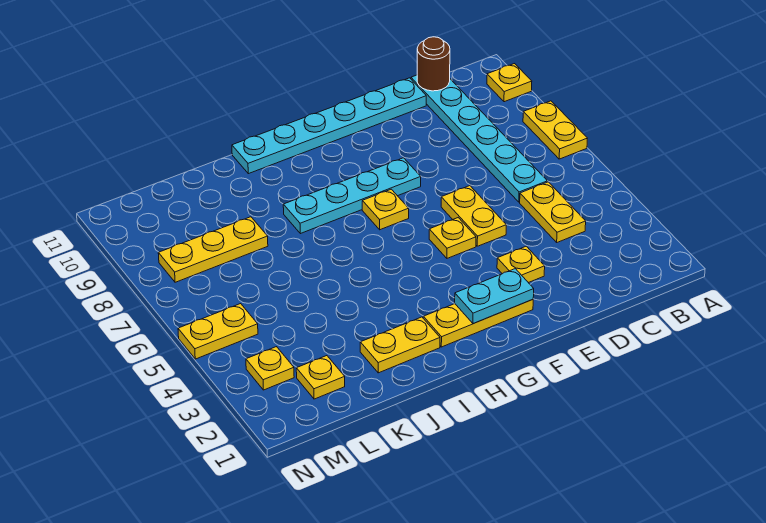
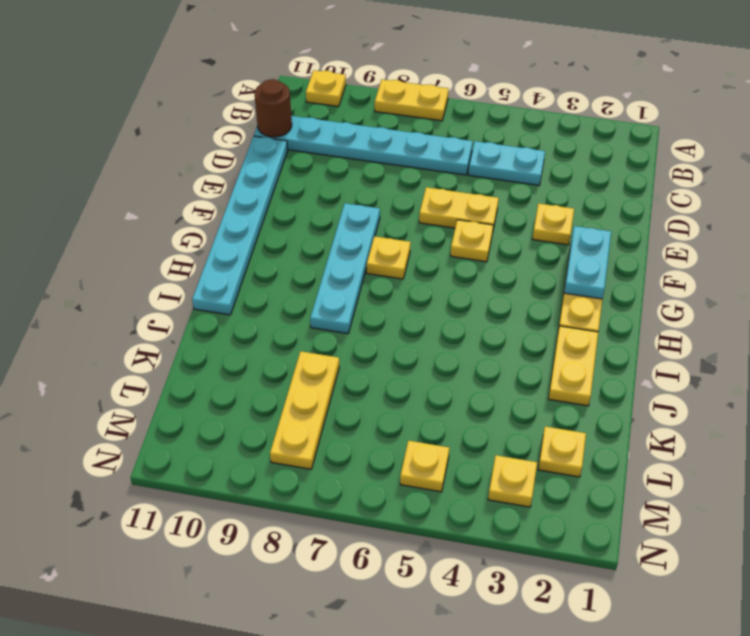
yellow plate C4:C5 level 1 -> cyan plate C4:C5 level 1
yellow plate M5:N5 level 1 -> yellow plate M5 level 1

